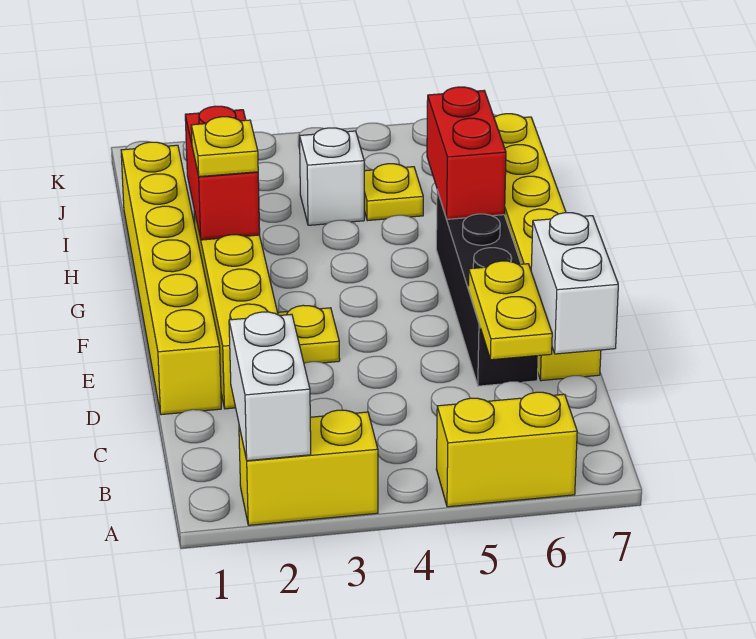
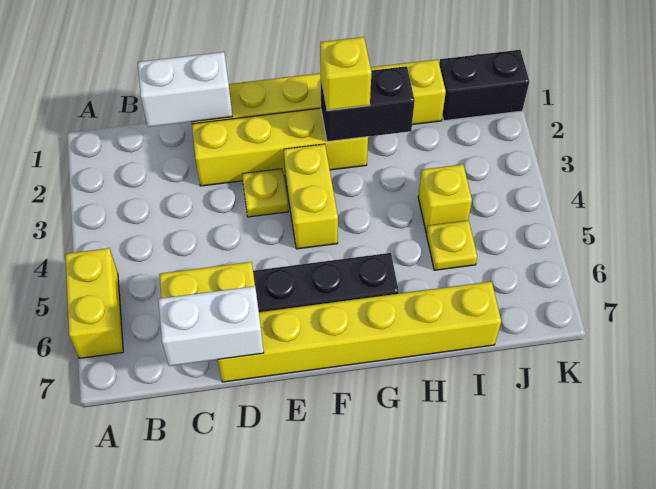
yellow brick A2:A3 level 1 -> yellow brick F3:F4 level 1
white brick A2:B2 level 2 -> white brick C1:D1 level 2
red brick G2:H2 level 2 -> black brick G2:H2 level 2
yellow plate G2 level 3 -> yellow brick G2 level 3
red brick G6:H6 level 2 -> none
white brick I4 level 1 -> yellow brick I4 level 1
none -> black brick J1:K1 level 1

